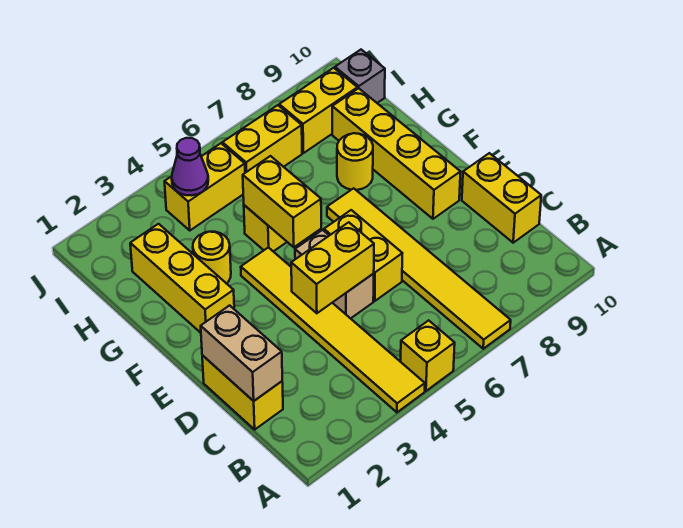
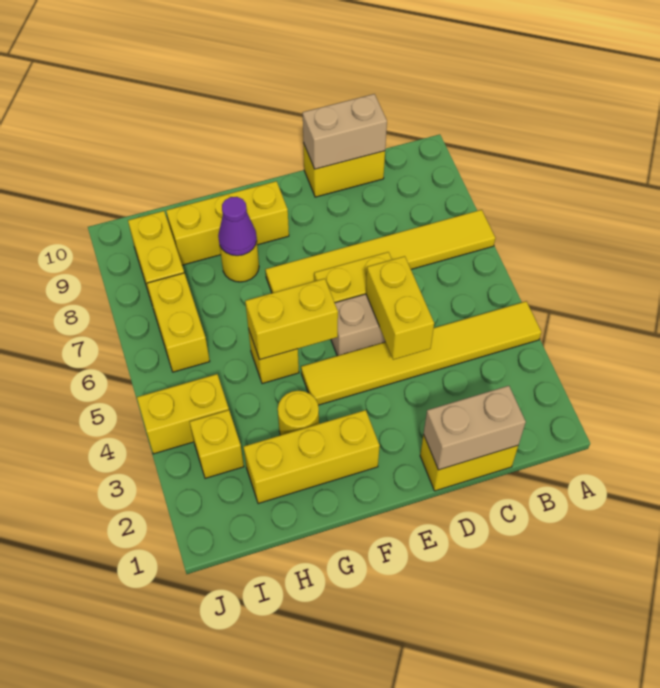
yellow brick A5 level 1 -> yellow brick I3 level 1
none -> tan brick C10:D10 level 2
yellow brick E9:H9 level 1 -> yellow brick F9:H9 level 1
yellow brick I4:I5 level 1 -> yellow brick I4:J4 level 1
purple cone I4 level 2 -> purple cone G8 level 2
grey brick I10 level 1 -> none

